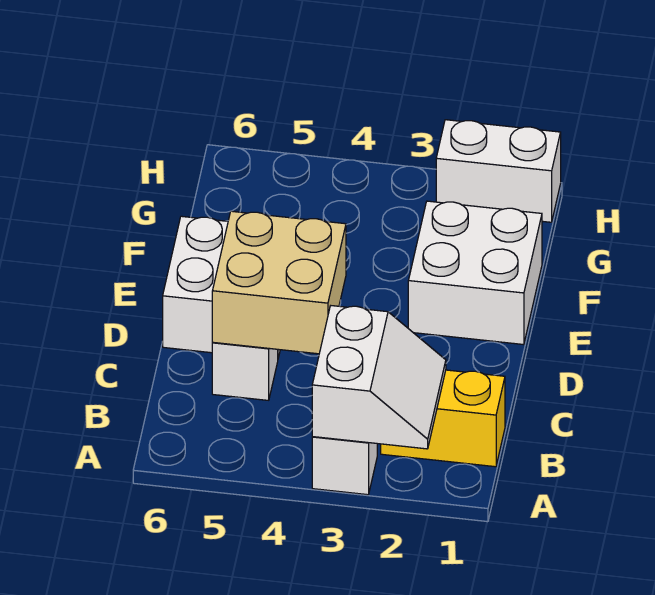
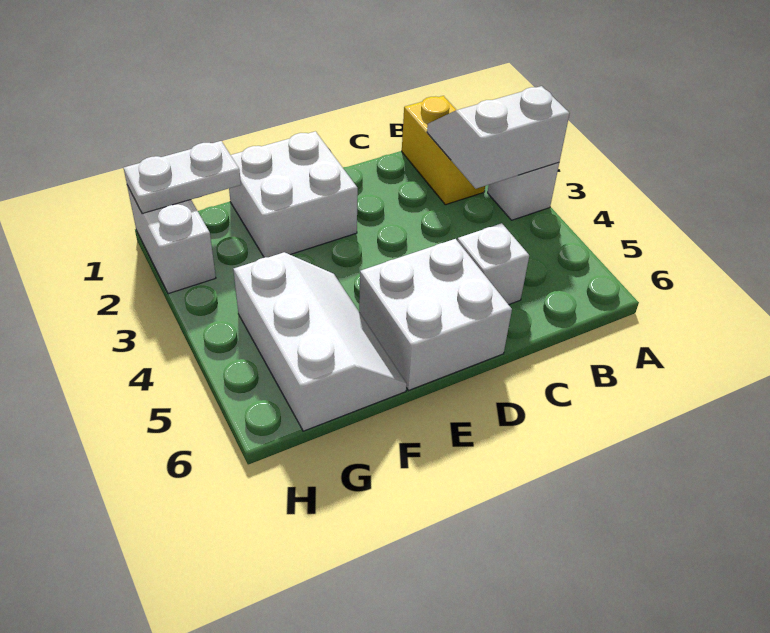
tan brick C4:D5 level 2 -> none
none -> white slope F4:G6 level 1 top G
none -> white plate G1:H1 level 2

